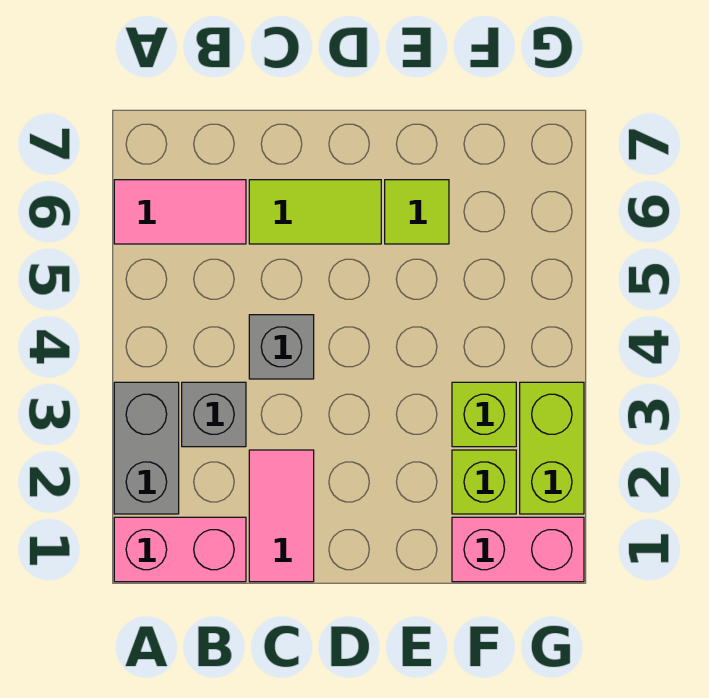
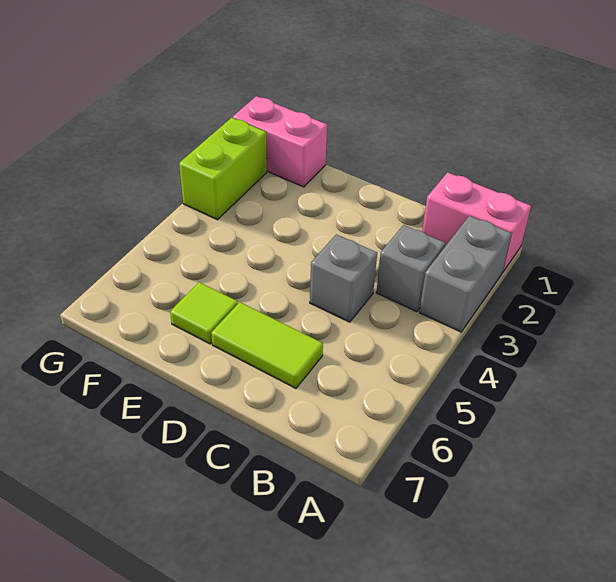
pink tile A6:B6 level 1 -> none
pink tile C1:C2 level 1 -> none
lime brick F2 level 1 -> none
lime brick F3 level 1 -> none

